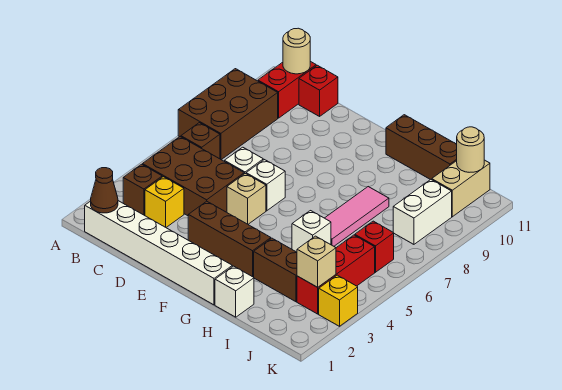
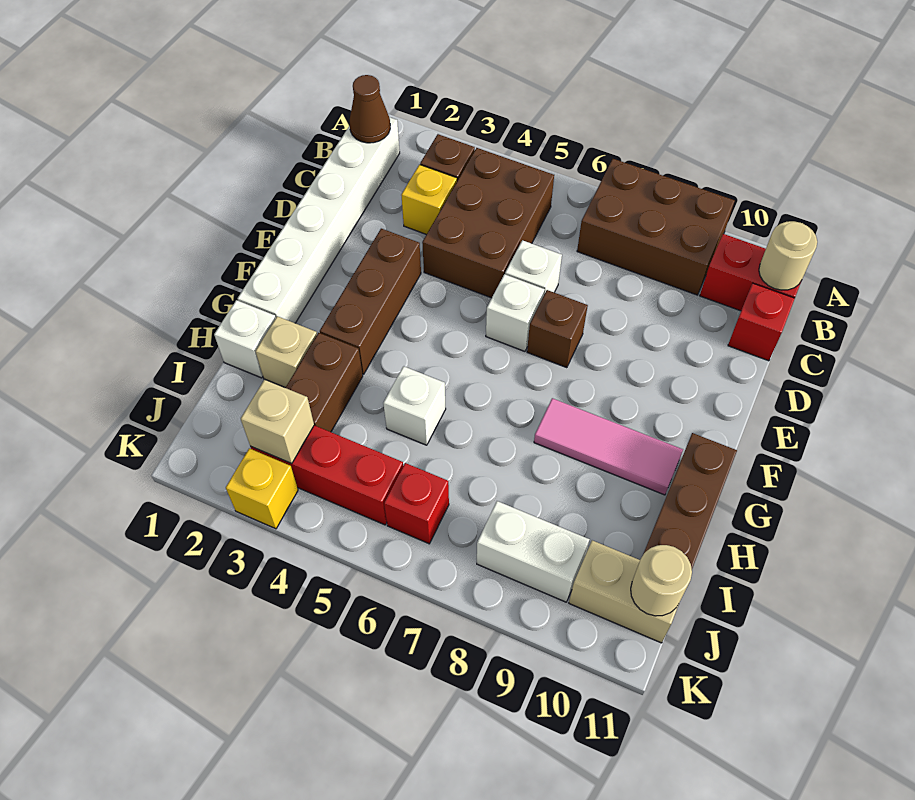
brown brick B6 level 1 -> brown brick E7 level 1
tan brick E5 level 1 -> tan brick H2 level 1
pink tile H6:H8 level 1 -> pink tile G8:G10 level 1

